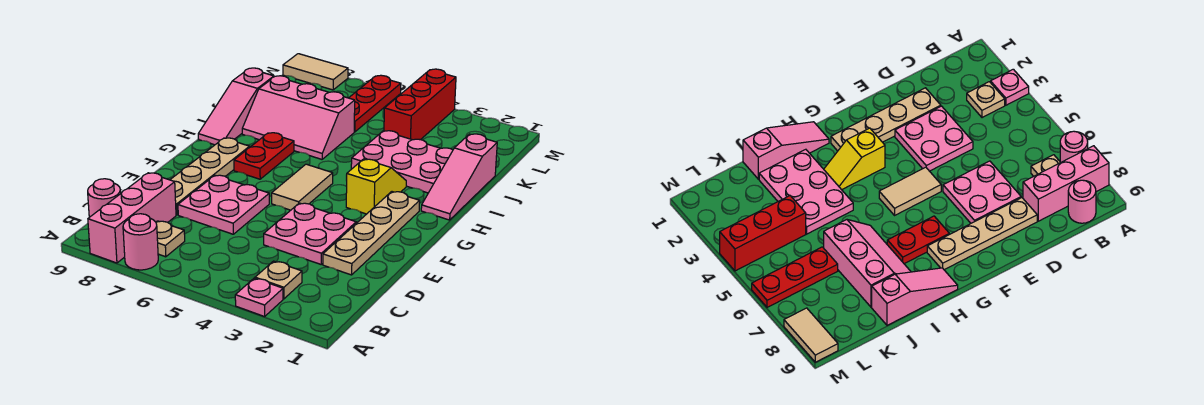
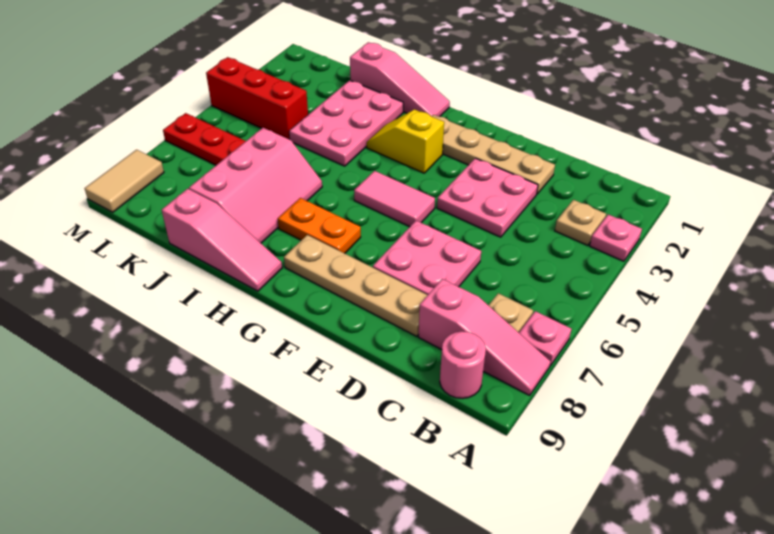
pink round brick A7 level 1 -> pink plate A7 level 1
pink brick A8:C8 level 1 -> pink slope A8:C8 level 1 top C
tan tile F5:G5 level 1 -> pink tile F5:G5 level 1
red plate G7:H7 level 1 -> orange plate G7:H7 level 1

